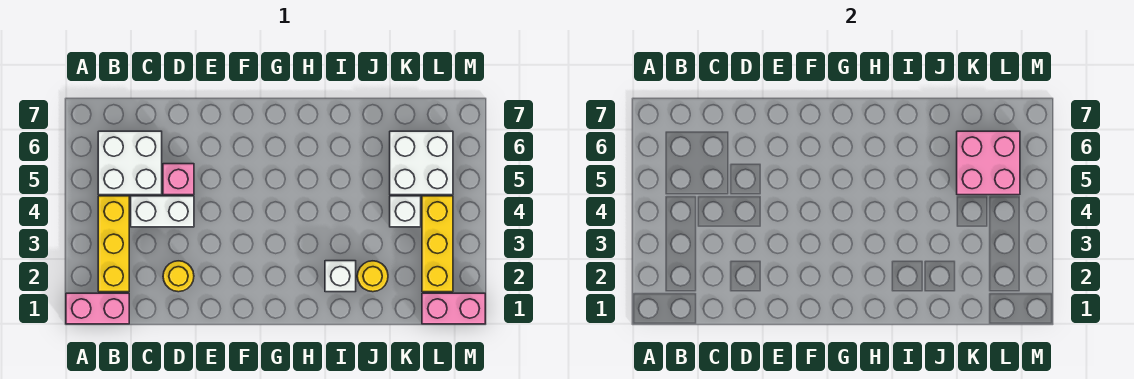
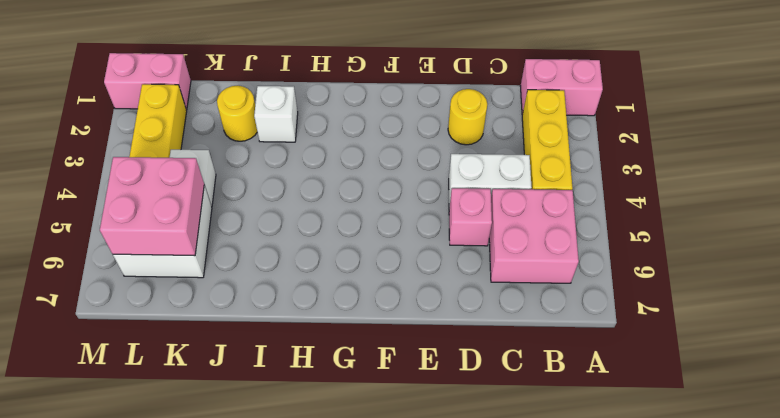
white brick B5:C6 level 1 -> pink brick B5:C6 level 1

